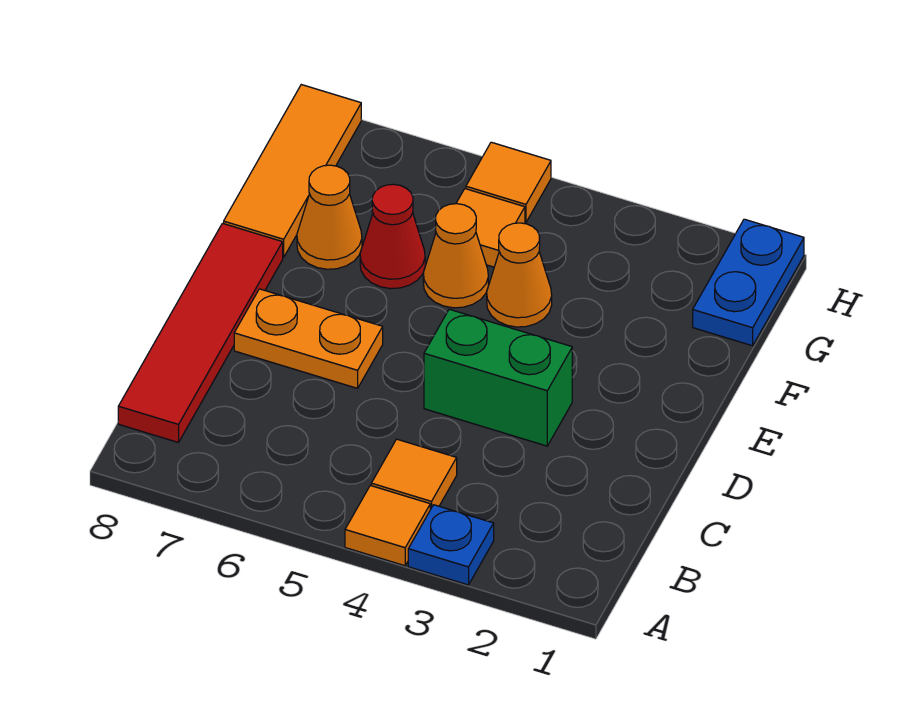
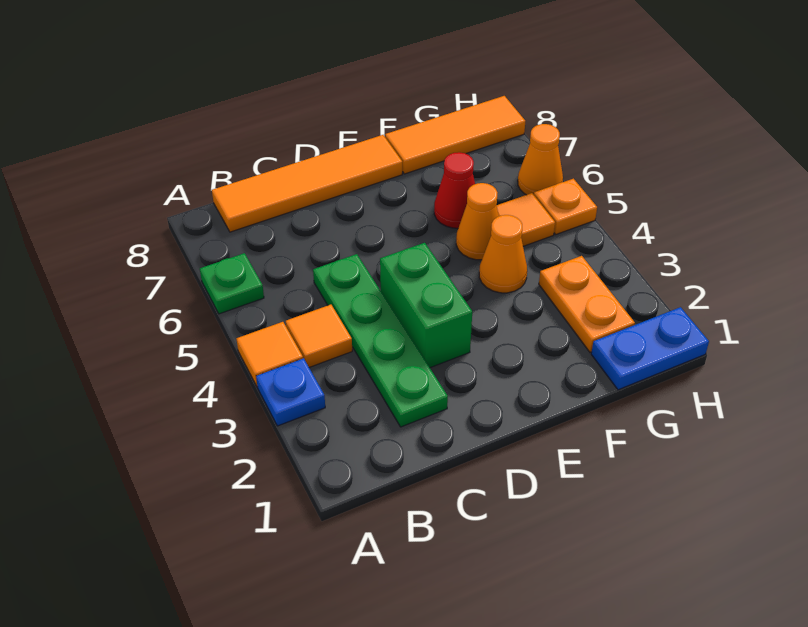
none -> green plate A6 level 1
red tile B8:E8 level 1 -> orange tile B8:E8 level 1
none -> green plate C2:C5 level 1
orange plate D6:D7 level 1 -> orange plate G2:G3 level 1
orange cone F7 level 1 -> orange cone H6 level 1
orange tile H5 level 1 -> orange plate H5 level 1

